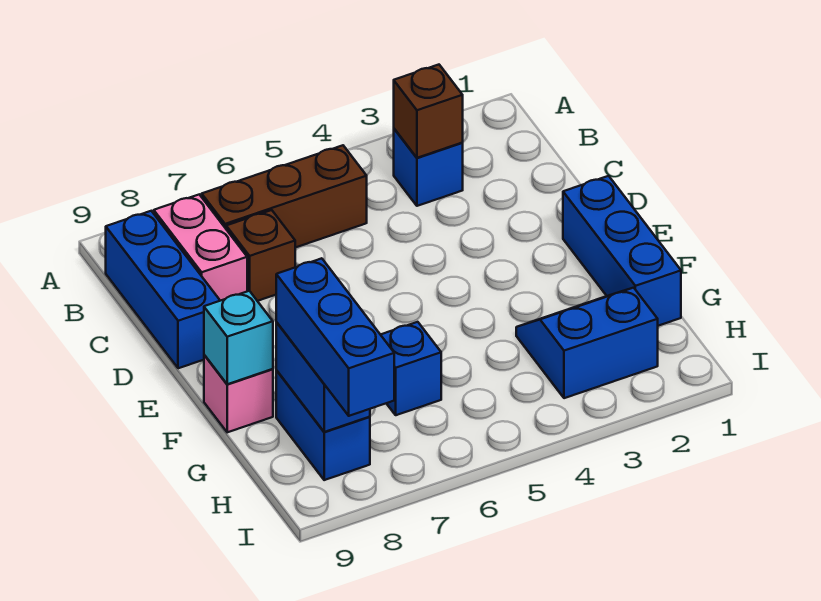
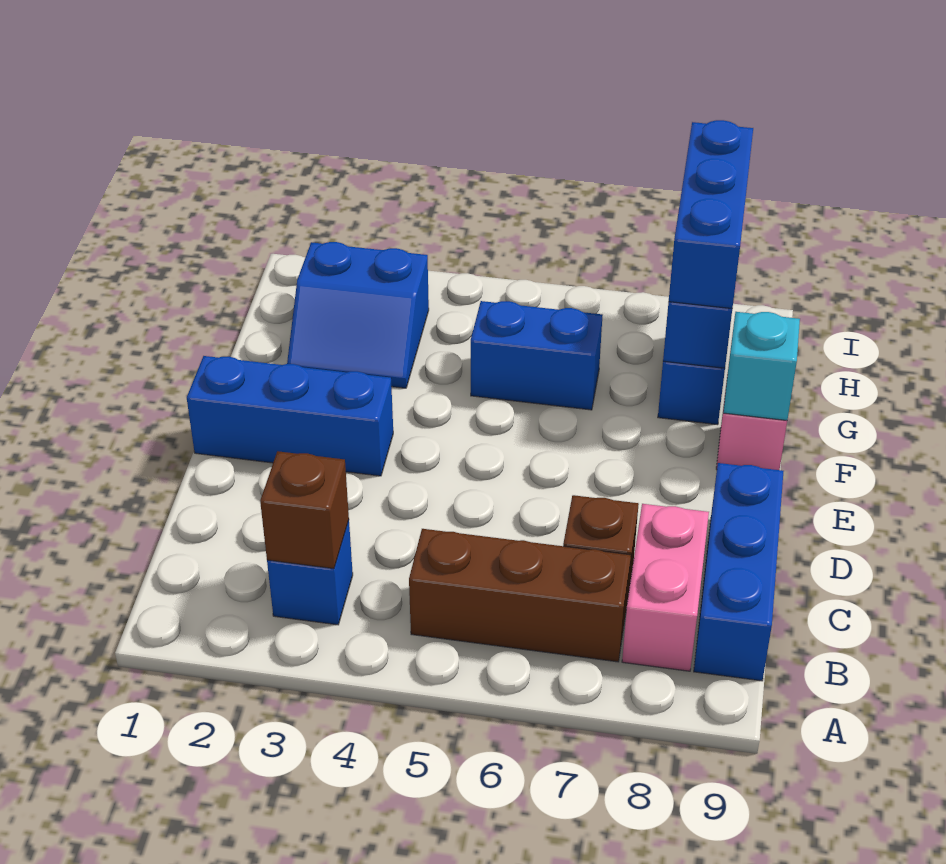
blue brick E1:G1 level 1 -> blue brick E1:E3 level 1
blue brick G6 level 1 -> blue brick G5:G6 level 1

